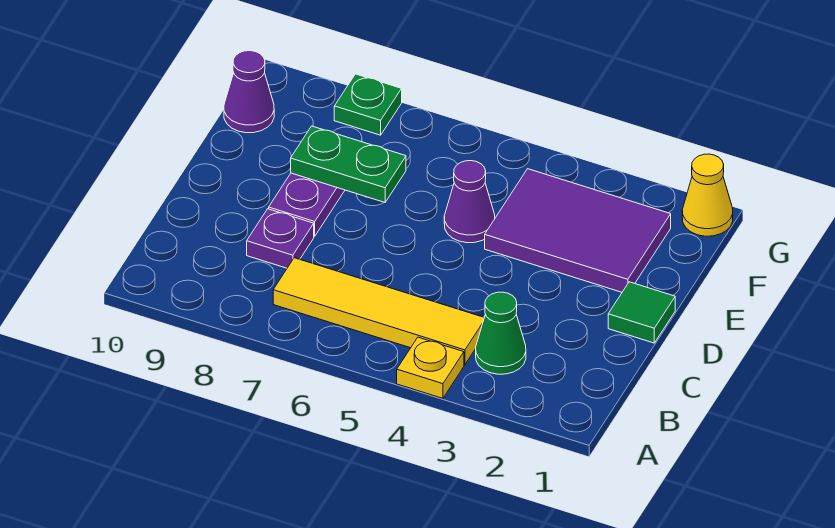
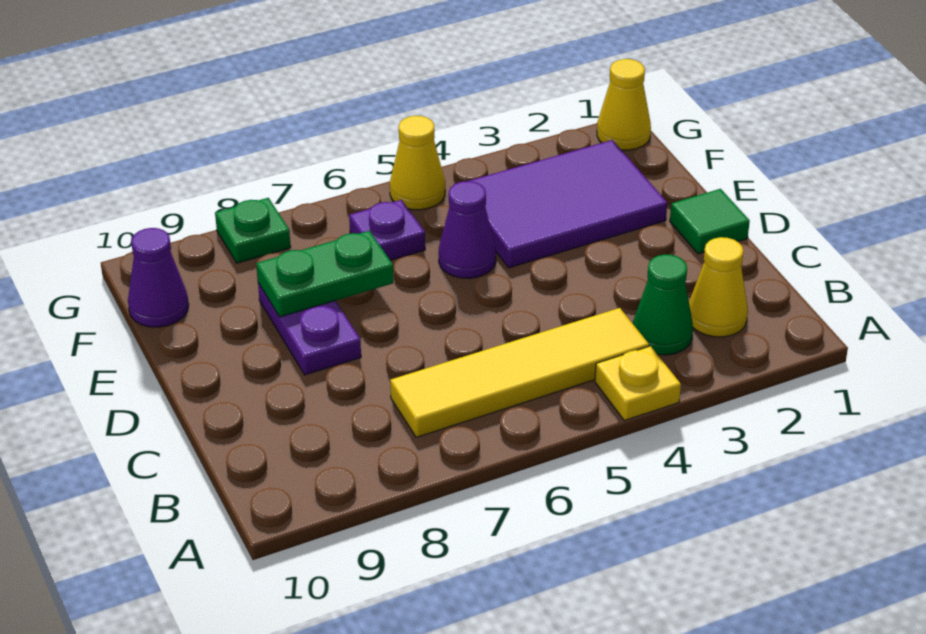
none -> yellow cone B2 level 1
purple plate C8 level 1 -> purple plate F6 level 1
none -> yellow cone G5 level 1

